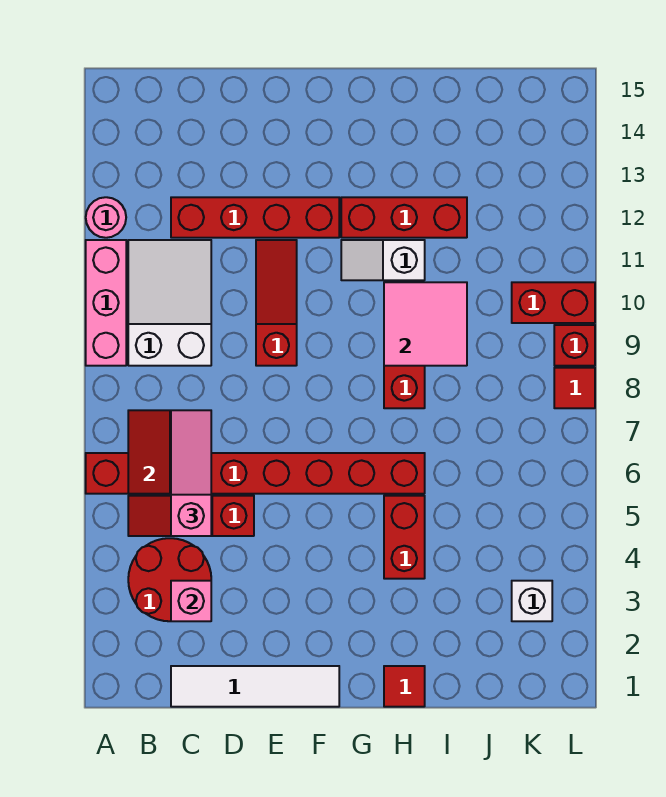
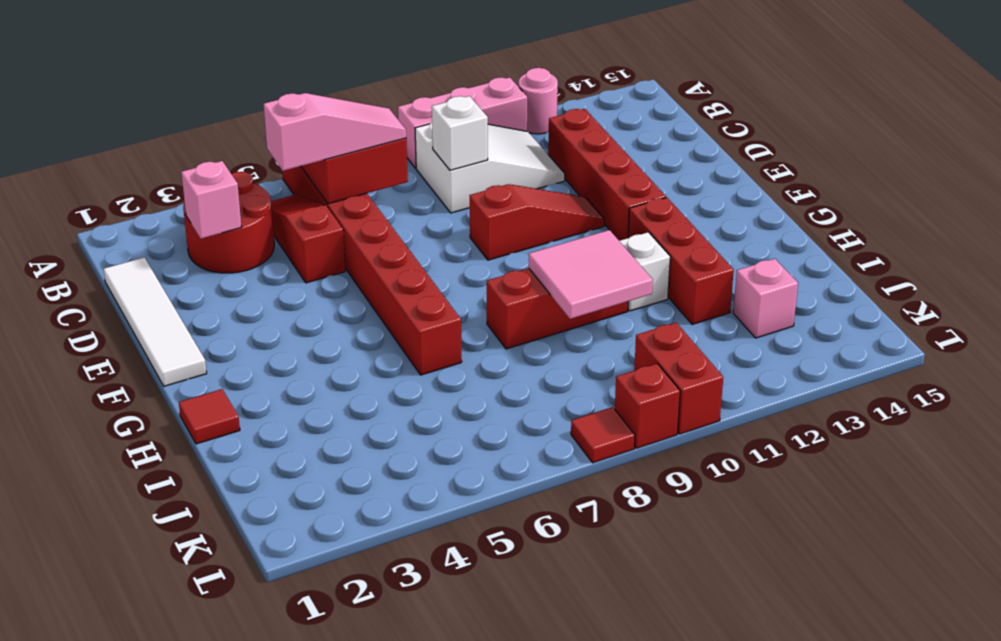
red brick H4:H5 level 1 -> none
none -> pink brick J13 level 1
white brick K3 level 1 -> white brick C9 level 2

